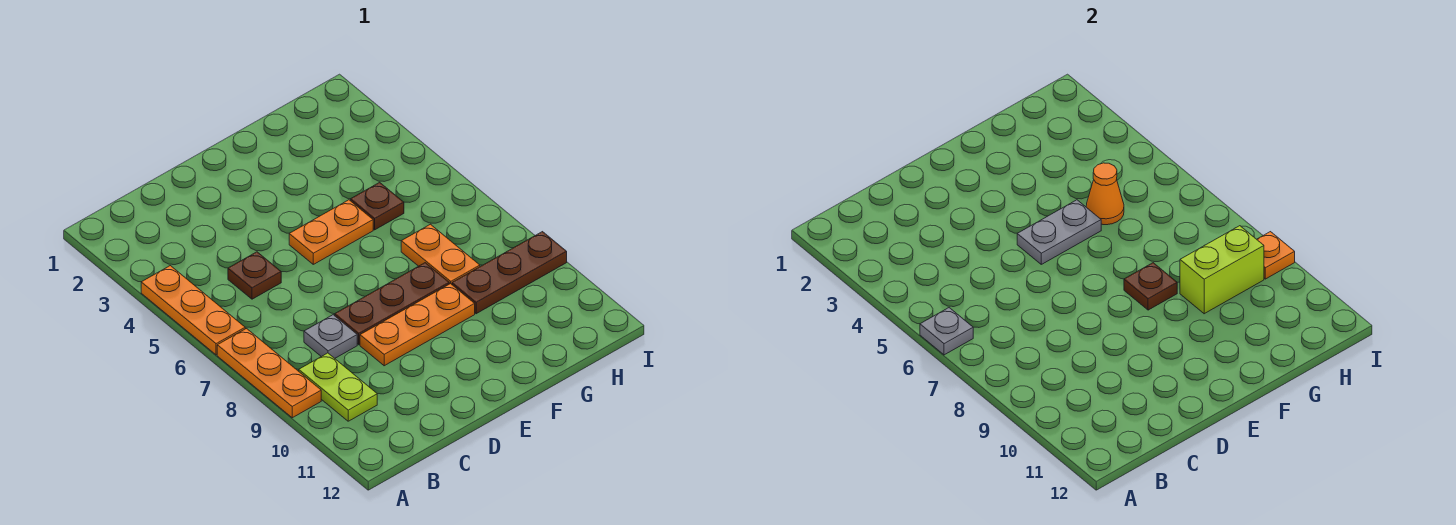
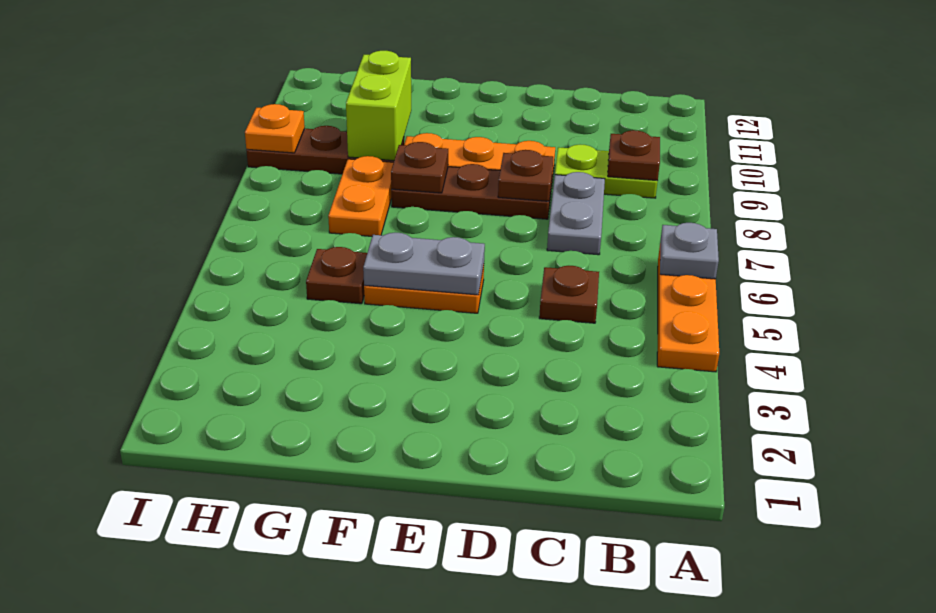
orange plate A7:A9 level 1 -> none
lime plate B9:B10 level 1 -> lime plate B9:C9 level 1
none -> brown plate B9 level 2
grey plate C8 level 1 -> grey plate C7:C8 level 1
none -> brown plate D8 level 2
orange cone G5 level 2 -> none
lime brick G9:H9 level 2 -> lime brick G9:G10 level 2

